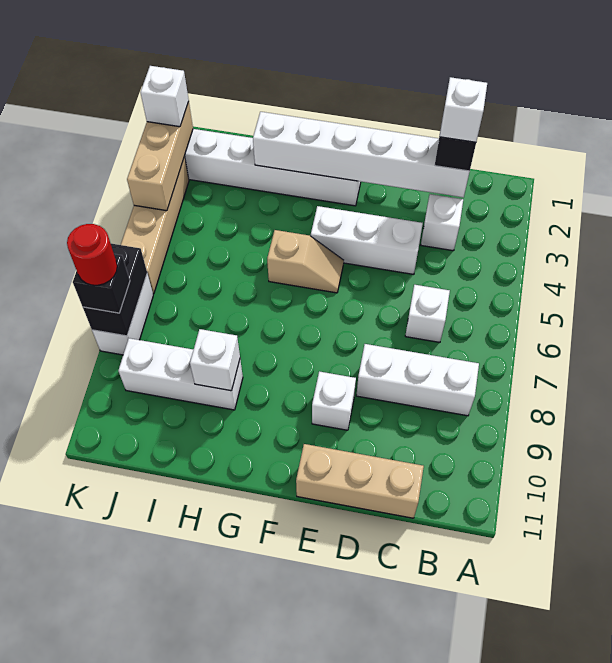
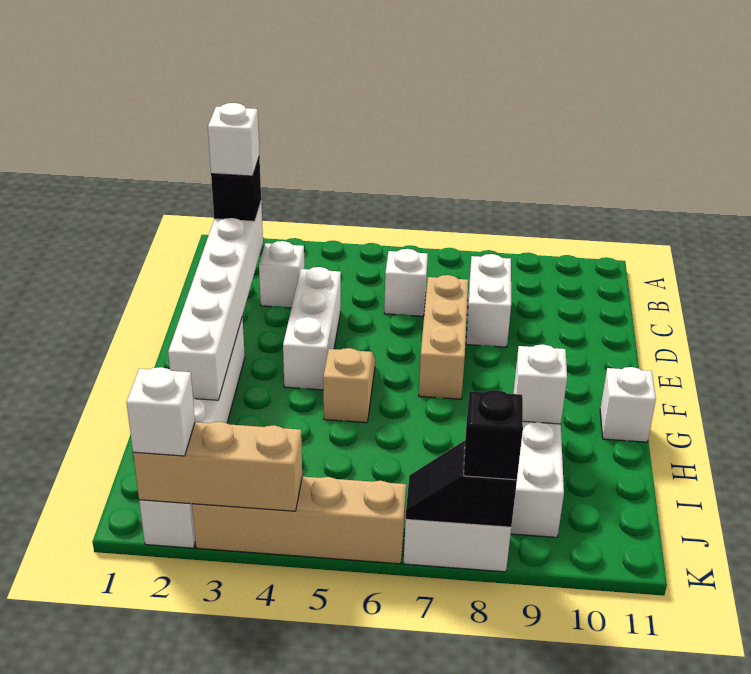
white brick B8:D8 level 1 -> white brick C8:D8 level 1
tan brick C11:E11 level 1 -> tan brick D7:F7 level 1
white brick E9 level 1 -> white brick G11 level 1
black brick K7:K8 level 2 -> black slope K7:K8 level 2 top 8
red round brick K8 level 4 -> none

